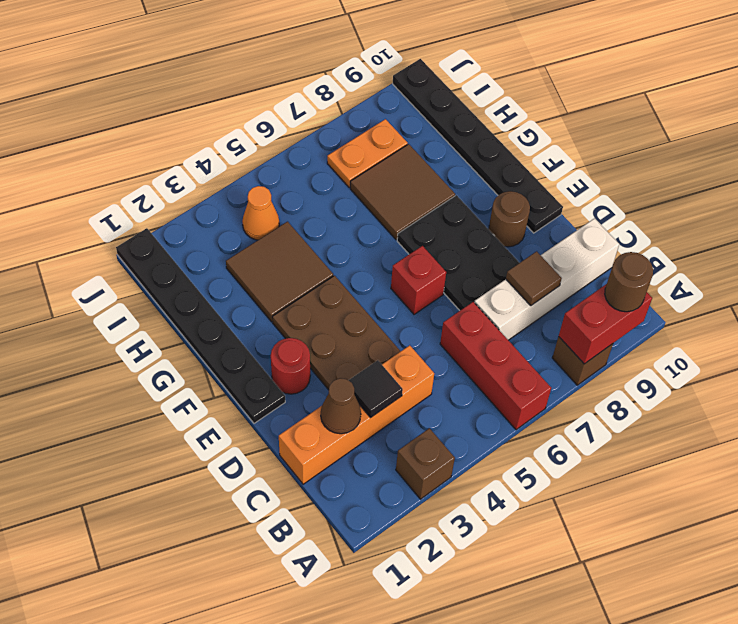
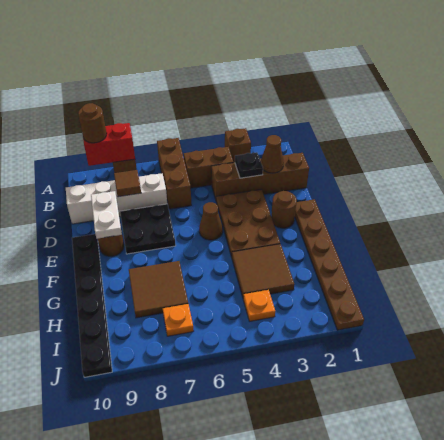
red brick A6:C6 level 1 -> brown brick A6:C6 level 1
none -> brown brick B4:B5 level 1
orange brick C1:C4 level 1 -> brown brick C1:C4 level 1
black tile C3 level 2 -> black plate C3 level 2
black plate D7:F8 level 1 -> black plate D7:E8 level 1
none -> white plate D9:E9 level 2
black plate E1:J1 level 1 -> brown plate E1:J1 level 1
red round brick E2 level 1 -> brown round brick E2 level 1
none -> brown cone E5 level 1
red brick E6 level 1 -> none
orange cone I4 level 1 -> orange plate I4 level 1
orange plate I7:I8 level 1 -> orange plate I7 level 1

